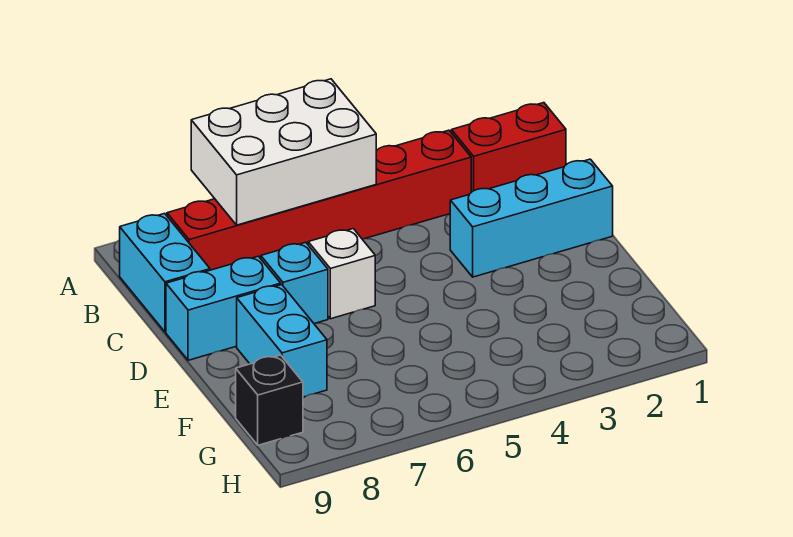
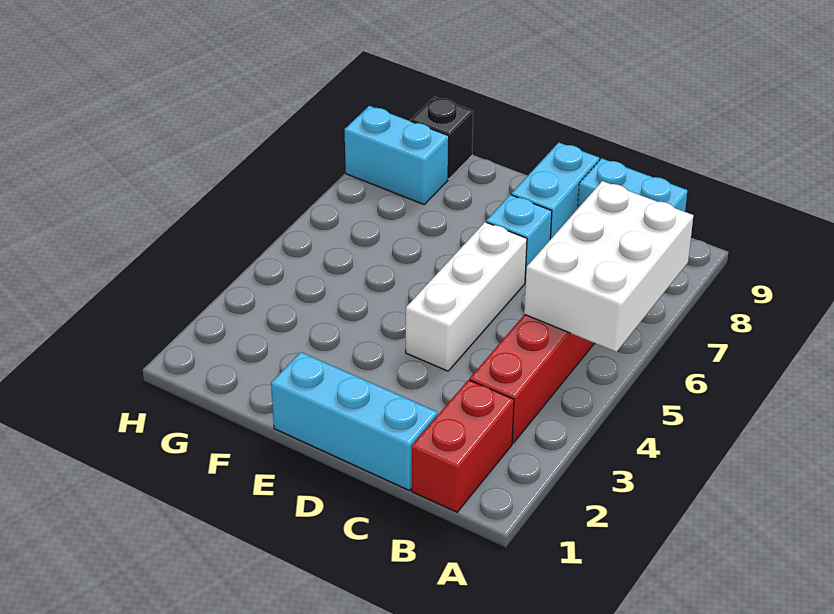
cyan brick D1:D3 level 1 -> cyan brick C1:E1 level 1
white brick D6 level 1 -> white brick D4:D6 level 1
cyan brick E8:F8 level 1 -> cyan brick G8:H8 level 1

